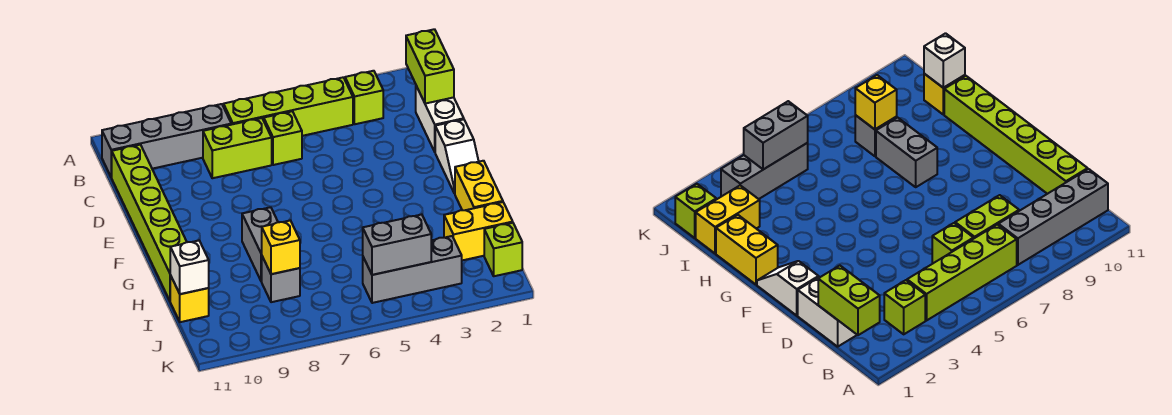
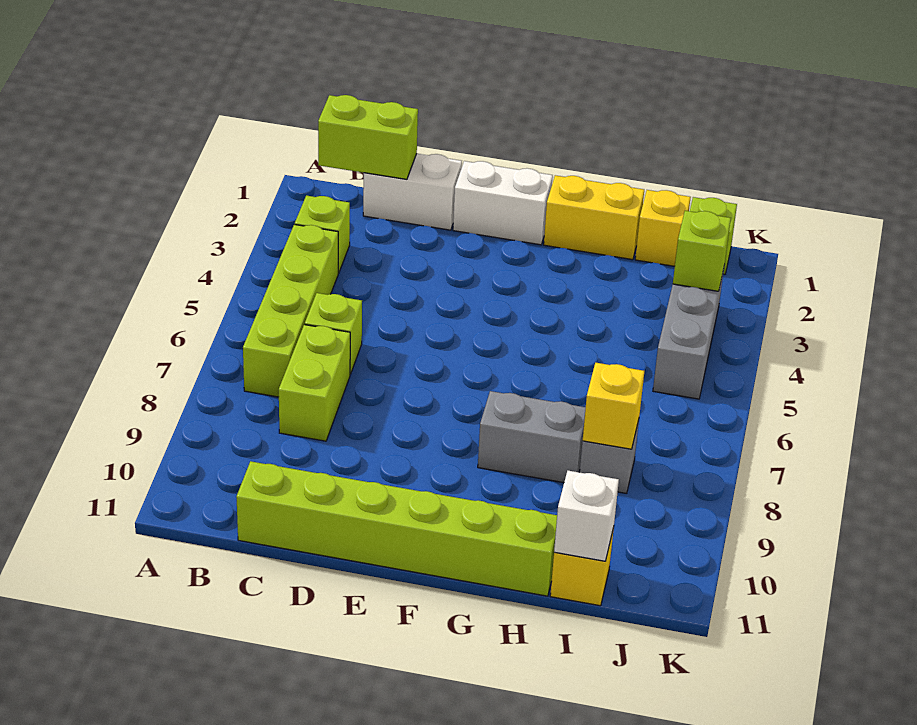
grey brick B8:B11 level 1 -> none
white slope E1:F1 level 1 top E -> white brick E1:F1 level 1
yellow brick I1:I2 level 1 -> yellow brick I1 level 1
none -> lime brick J3 level 2
grey brick J4:J5 level 2 -> none

